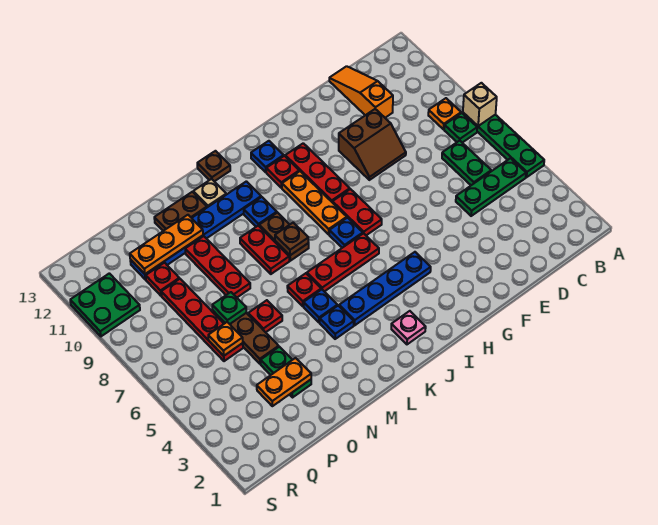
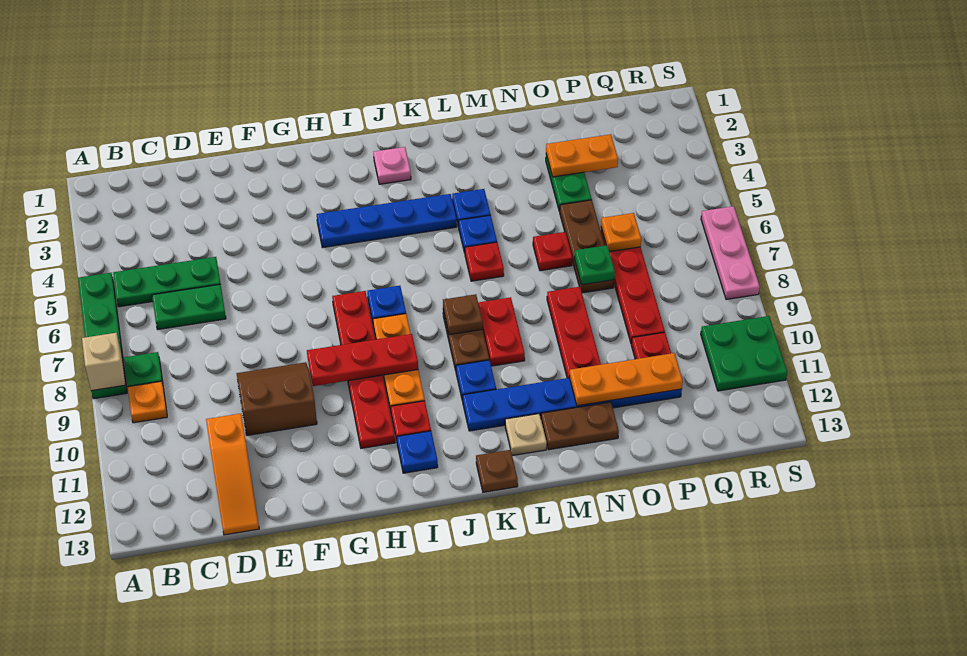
green plate C6:C7 level 1 -> green plate C6:D6 level 1
red plate I6:K6 level 1 -> red plate G9:I9 level 2
none -> pink plate S6:S8 level 1

